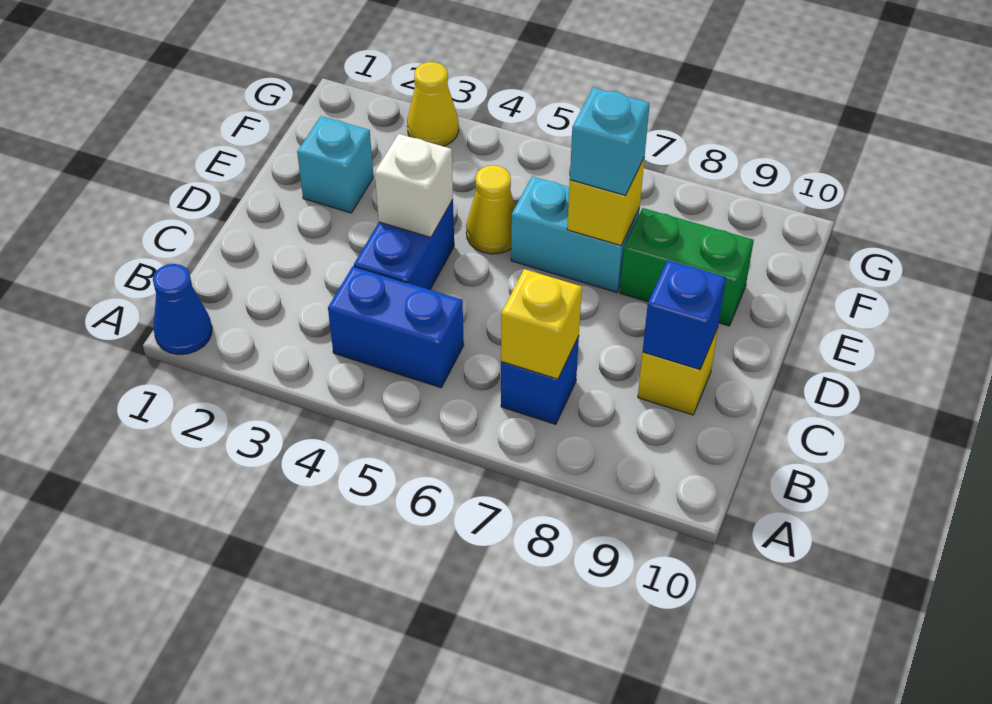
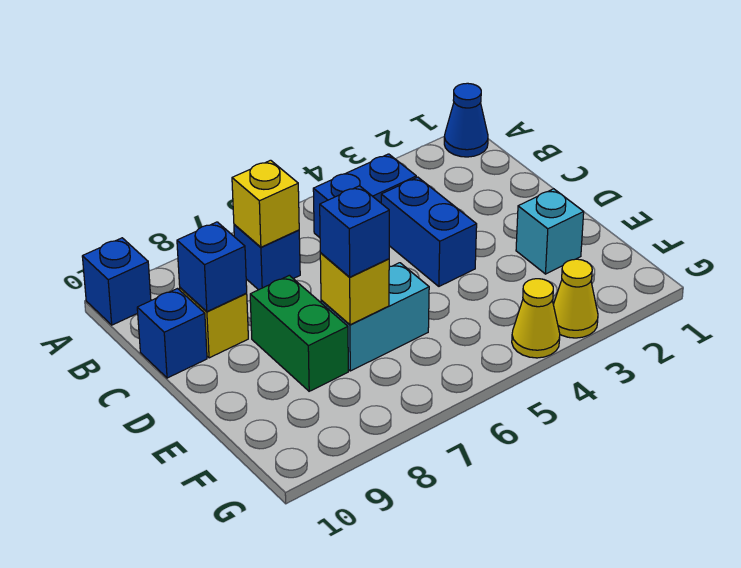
none -> blue brick A10 level 1
none -> blue brick C10 level 1
white brick D4 level 2 -> none
yellow cone E5 level 1 -> yellow cone G4 level 1
cyan brick E7 level 3 -> blue brick E7 level 3
green brick E8:E9 level 1 -> green brick D8:E8 level 1

